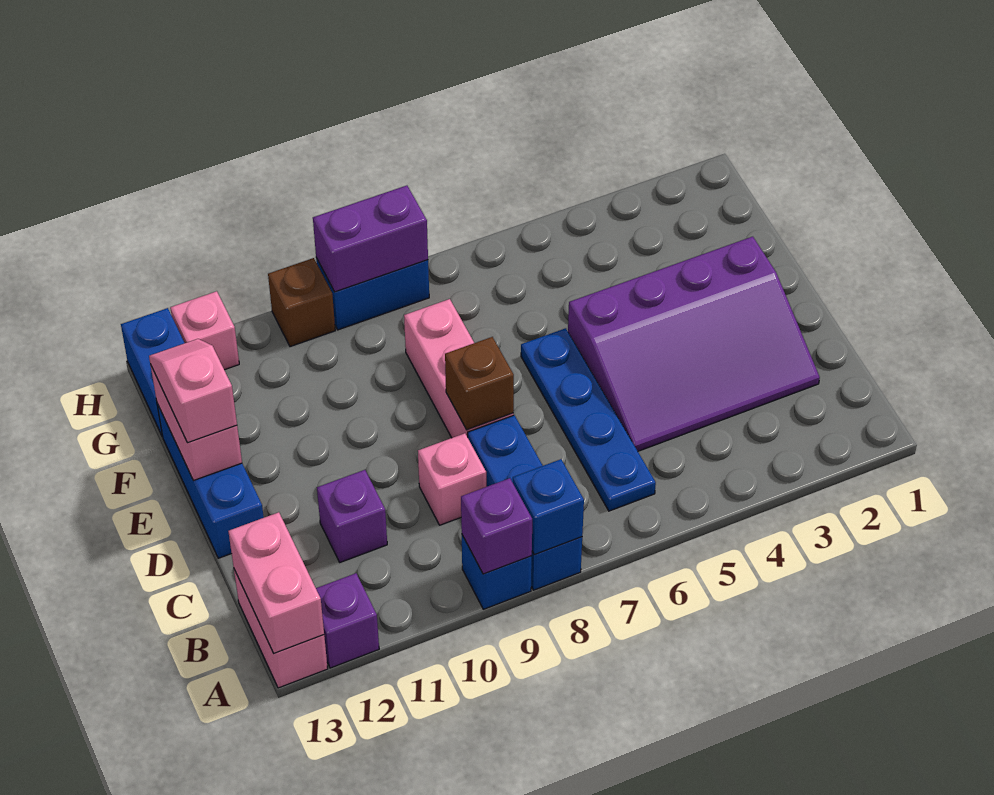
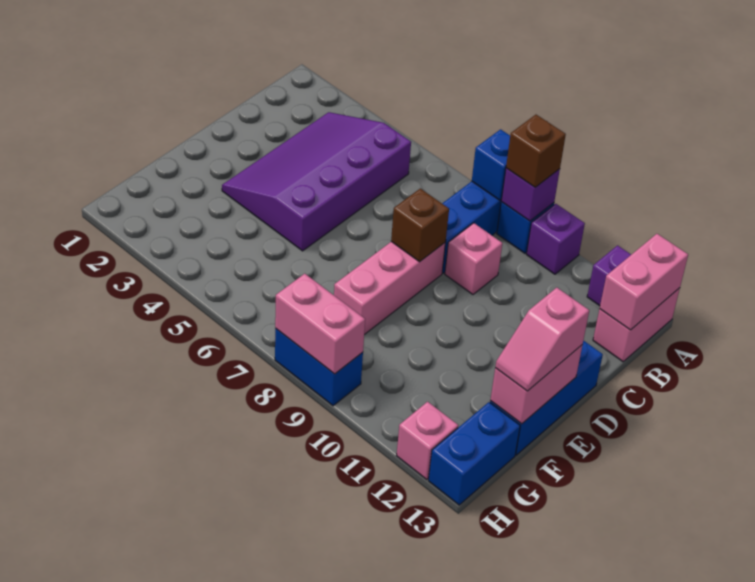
blue plate B6:E6 level 1 -> none
purple slope C2:E5 level 1 top E -> purple slope B3:E5 level 1 top 5
purple brick C11 level 1 -> purple brick A10 level 1
purple brick H8:H9 level 2 -> pink brick H8:H9 level 2
brown brick H10 level 1 -> brown brick A9 level 3

